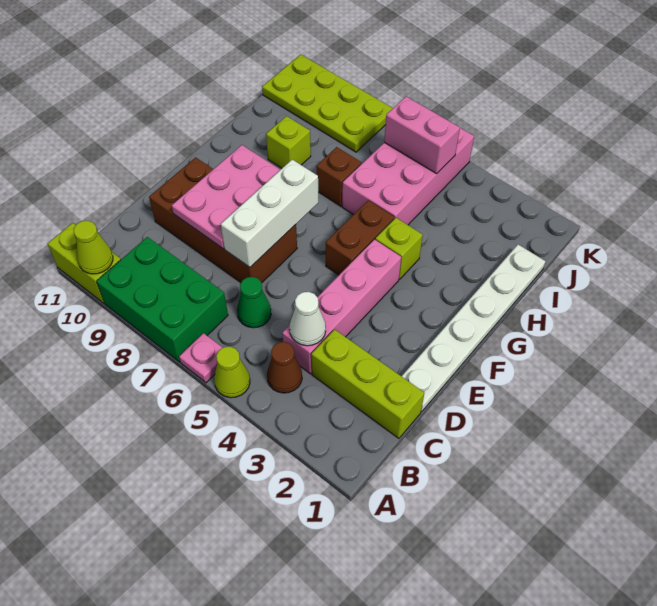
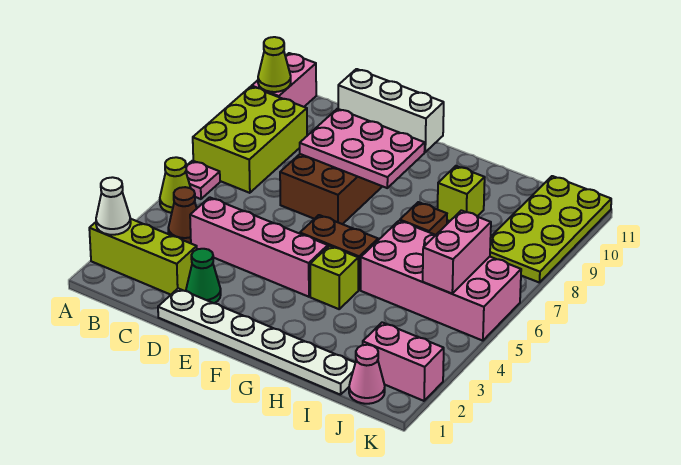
green brick A7:B9 level 1 -> lime brick A7:B9 level 1
lime brick A10:A11 level 1 -> pink brick A10:A11 level 1
lime brick C1:C3 level 1 -> lime brick A2:C2 level 1
white cone C4 level 2 -> white cone A2 level 2
green cone C6 level 1 -> green cone D2 level 1
white brick D7:F7 level 2 -> white brick D10:F10 level 2
none -> pink cone J1 level 1
none -> pink brick J2:K2 level 1

